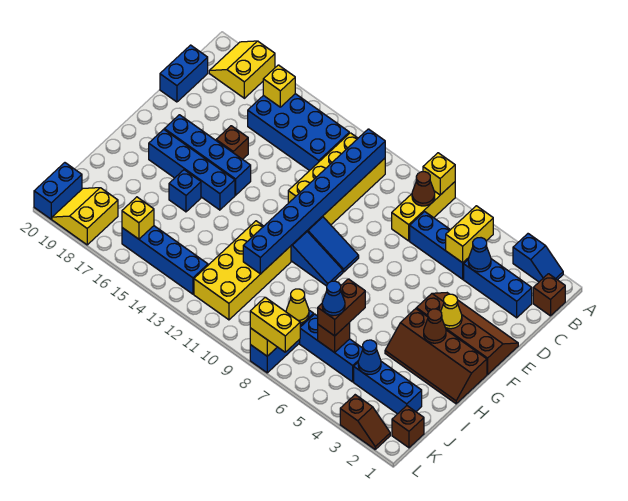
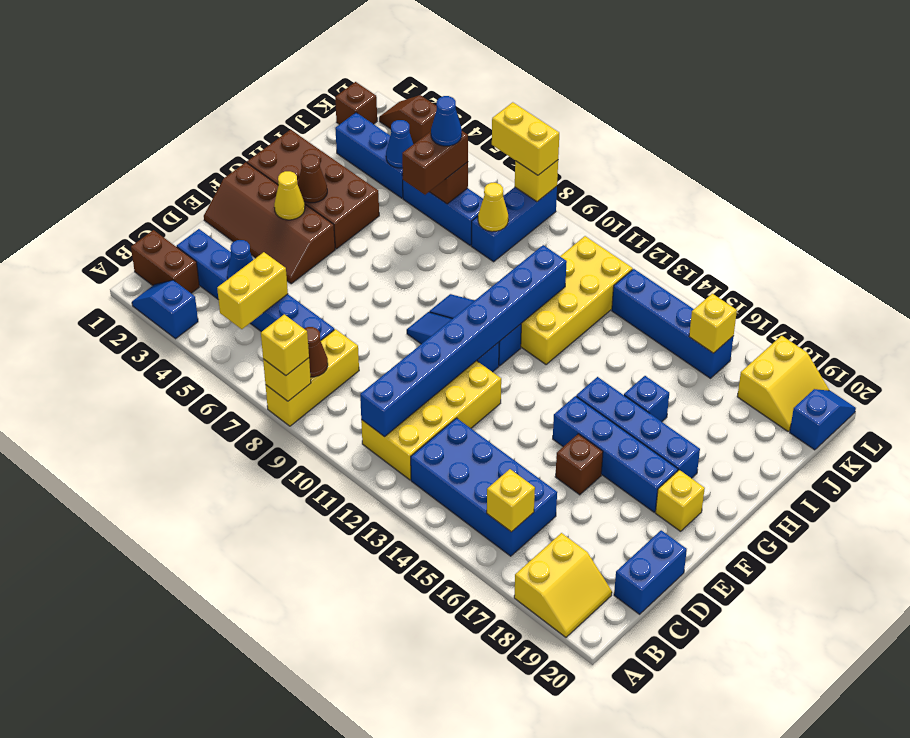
none -> yellow brick A8 level 3
brown brick B1 level 1 -> brown brick B1:B2 level 1
none -> yellow brick F19 level 1
brown slope G1:H4 level 1 top G -> brown brick G1:H4 level 1
blue brick K20:L20 level 1 -> blue slope K20:L20 level 1 top K

